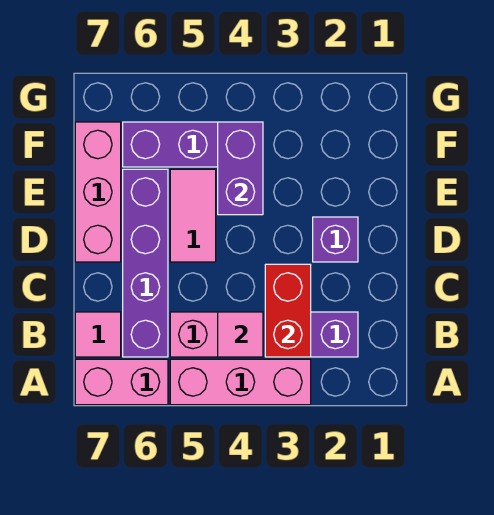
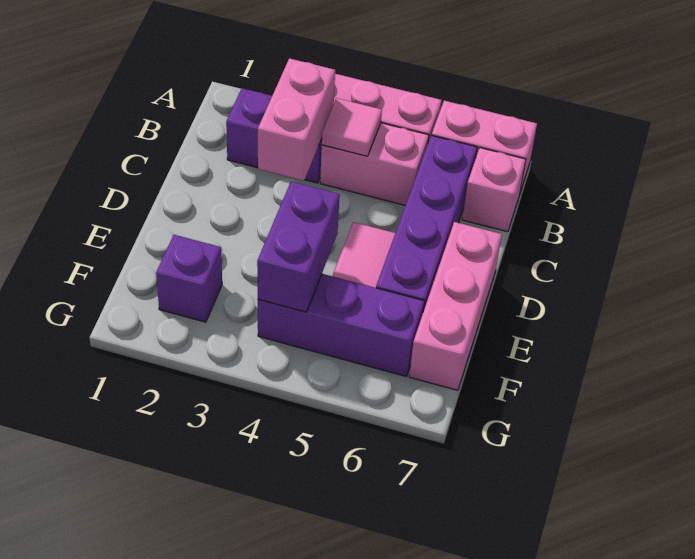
red brick B3:C3 level 2 -> pink brick B3:C3 level 2
pink tile B7 level 1 -> pink brick B7 level 1
purple brick D2 level 1 -> purple brick F2 level 1

